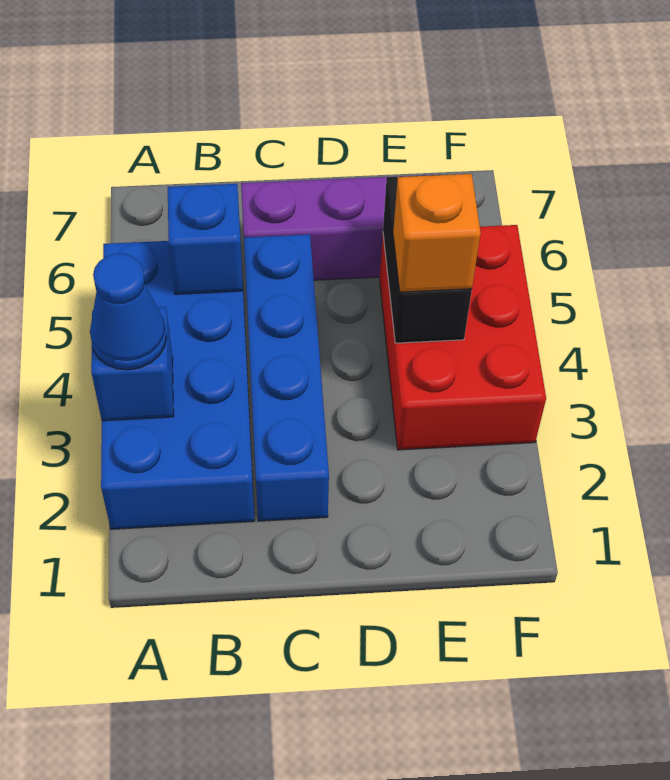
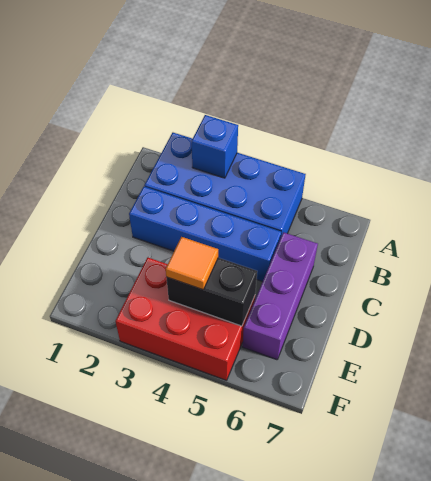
blue cone A3 level 3 -> none
blue brick B5 level 2 -> none
orange brick E4 level 3 -> orange tile E4 level 3

